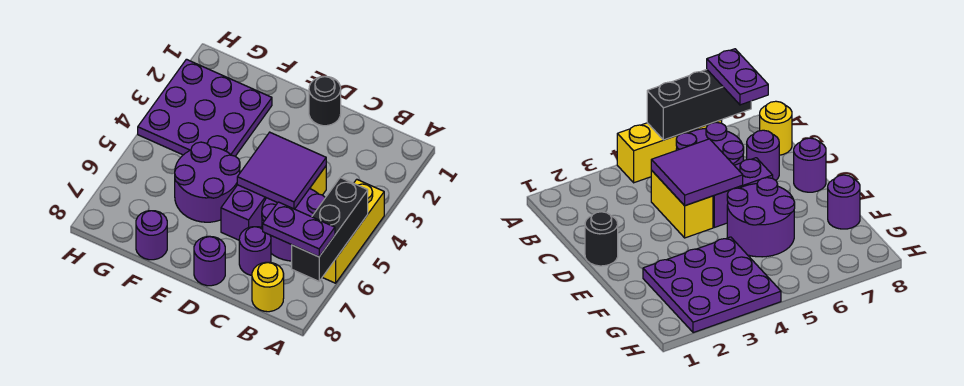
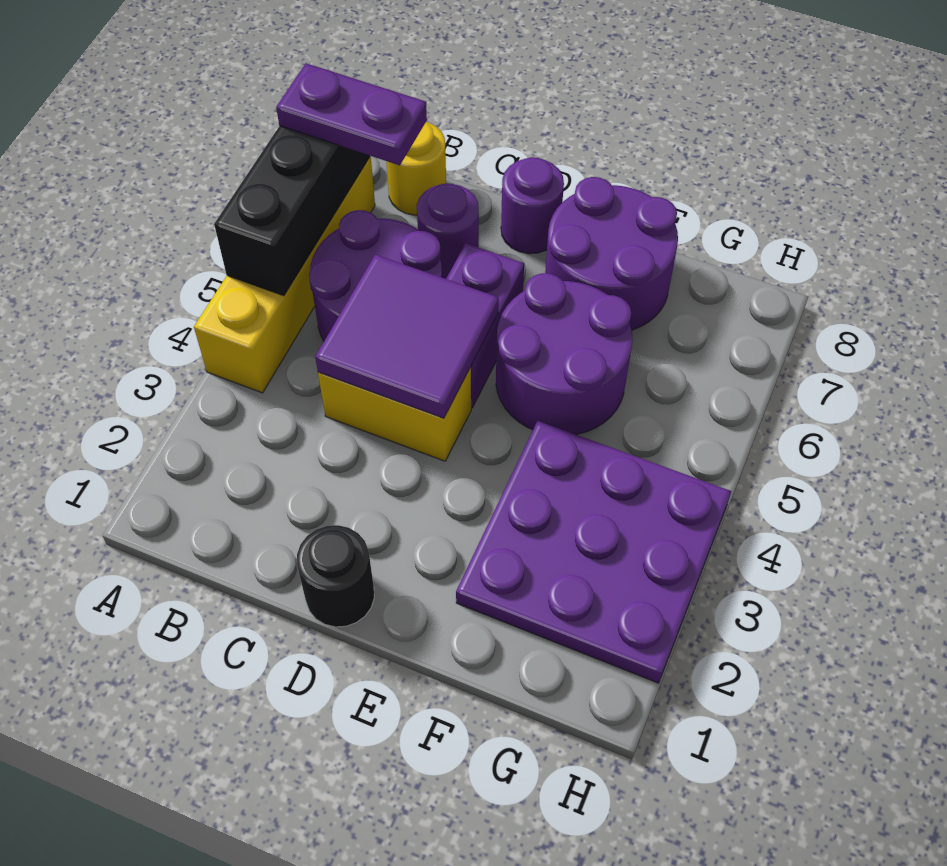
yellow brick A4:A6 level 1 -> yellow brick A4:A7 level 1
purple round brick F8 level 1 -> purple round brick E7:F8 level 1

